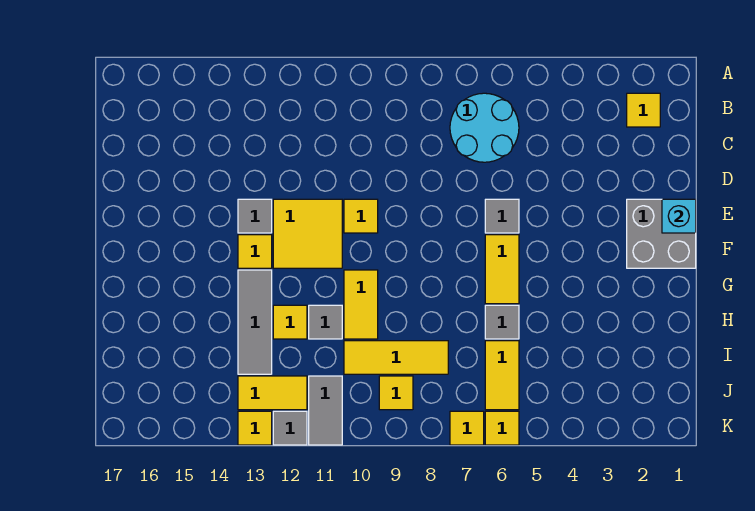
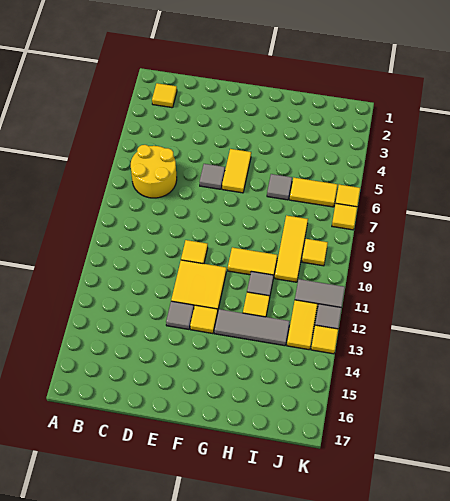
cyan round brick B6:C7 level 1 -> yellow round brick B6:C7 level 1
grey brick E1:F2 level 1 -> none
cyan brick E1 level 2 -> none
yellow tile F6:G6 level 1 -> yellow tile F5:F6 level 1

